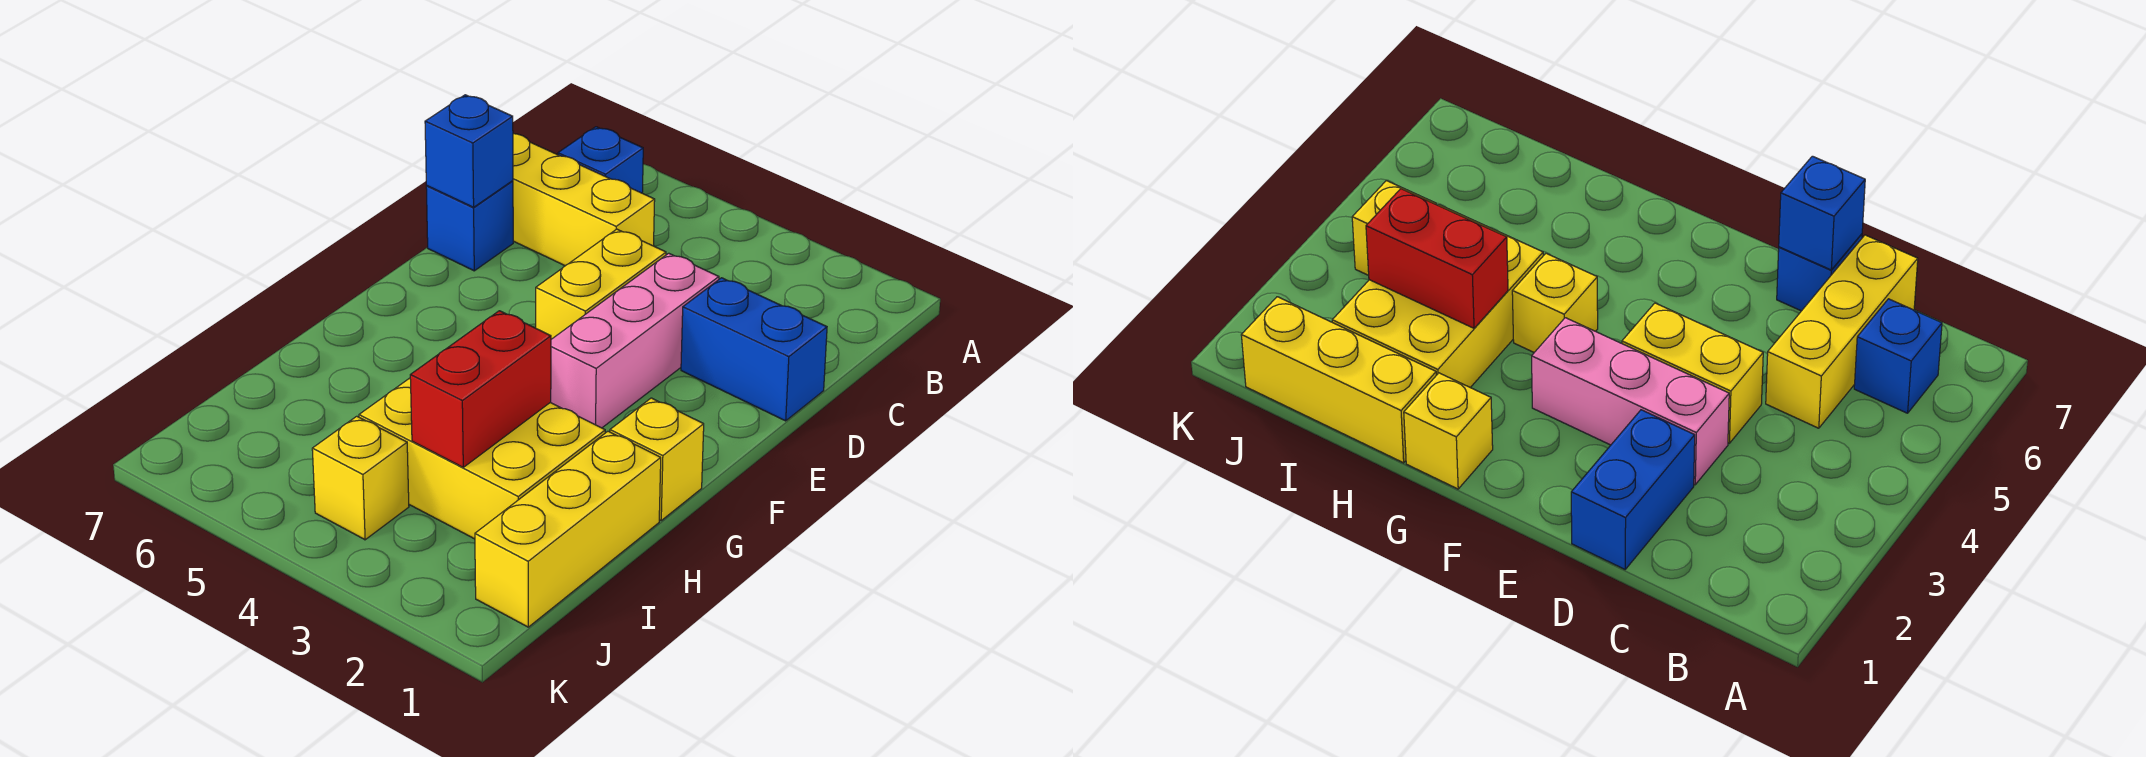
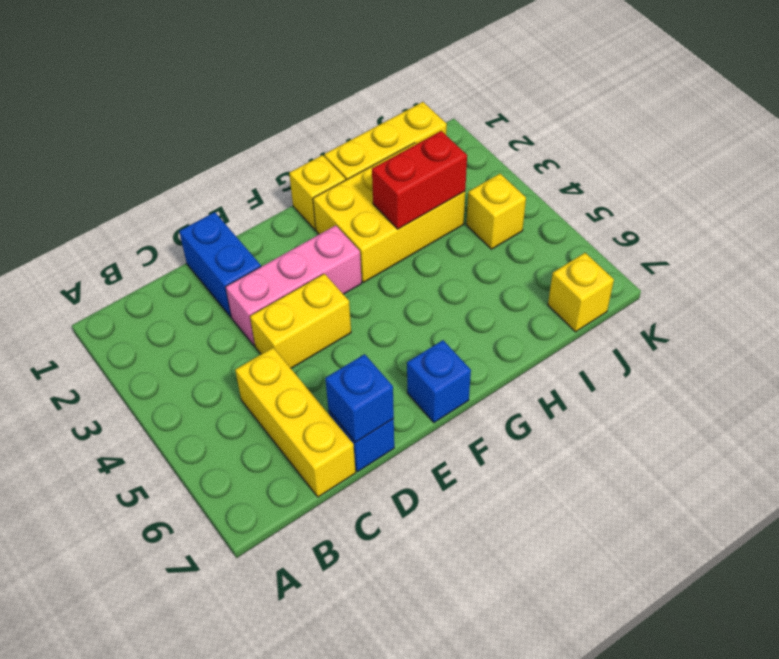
blue brick B6 level 1 -> blue brick F7 level 1
yellow brick G4 level 1 -> yellow brick J7 level 1
yellow brick H2:I4 level 1 -> yellow brick G2:I3 level 1

